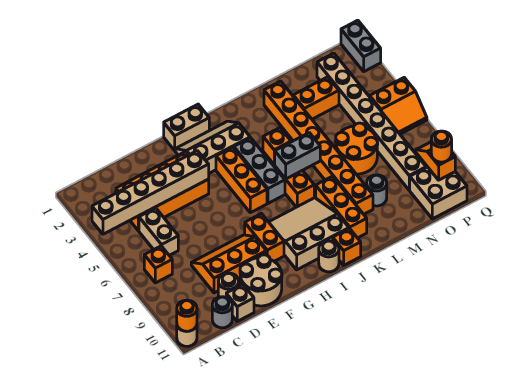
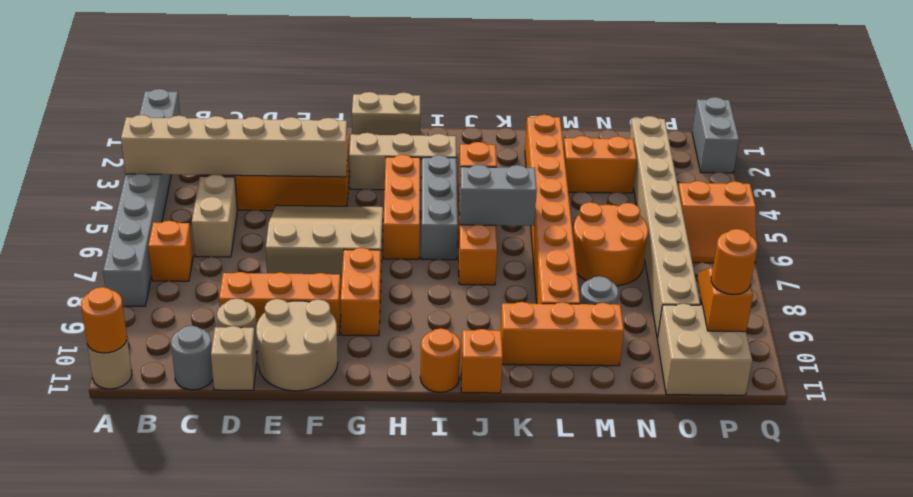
none -> grey brick A1:A8 level 1
tan slope H8:J10 level 1 top 10 -> tan slope E5:G7 level 1 top 7
tan round brick I11 level 1 -> orange round brick I11 level 1
orange brick K8:K10 level 1 -> orange brick K10:M10 level 1

